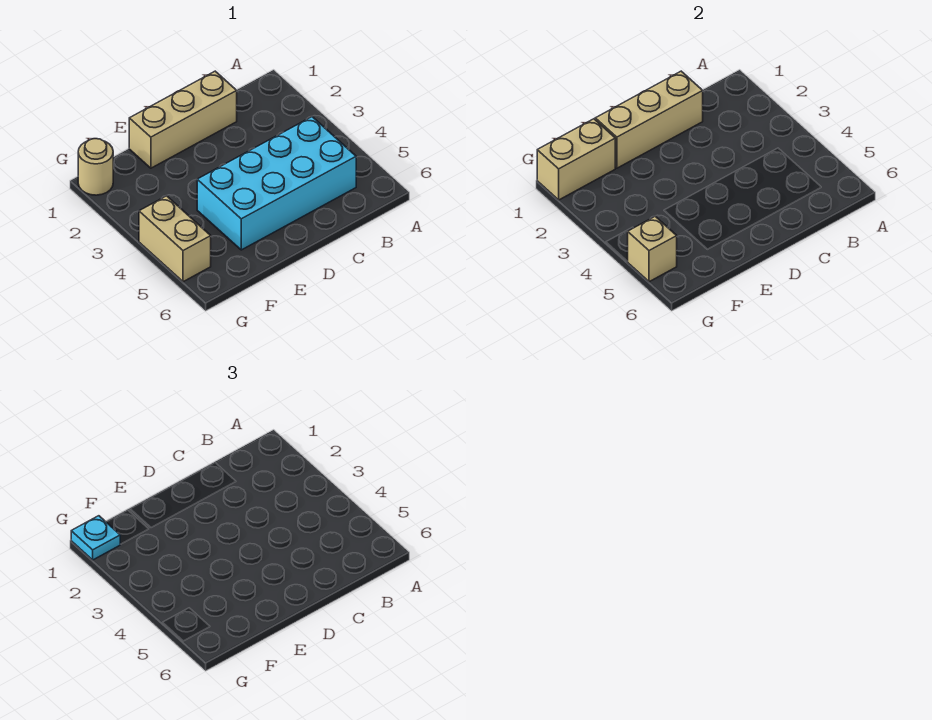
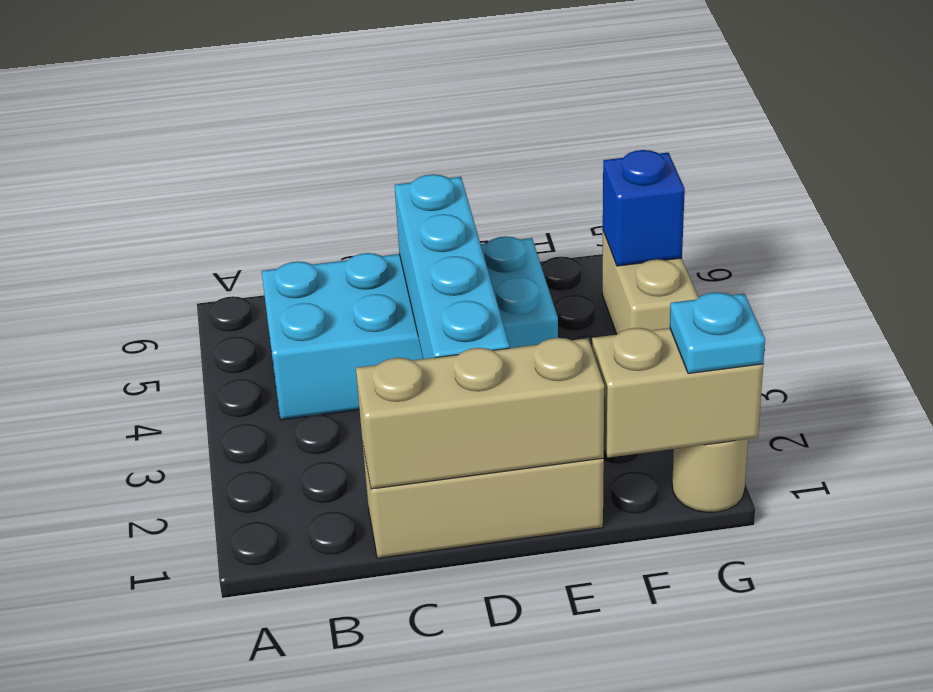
none -> cyan brick D2:D5 level 2
tan brick G5 level 2 -> blue brick G5 level 2

